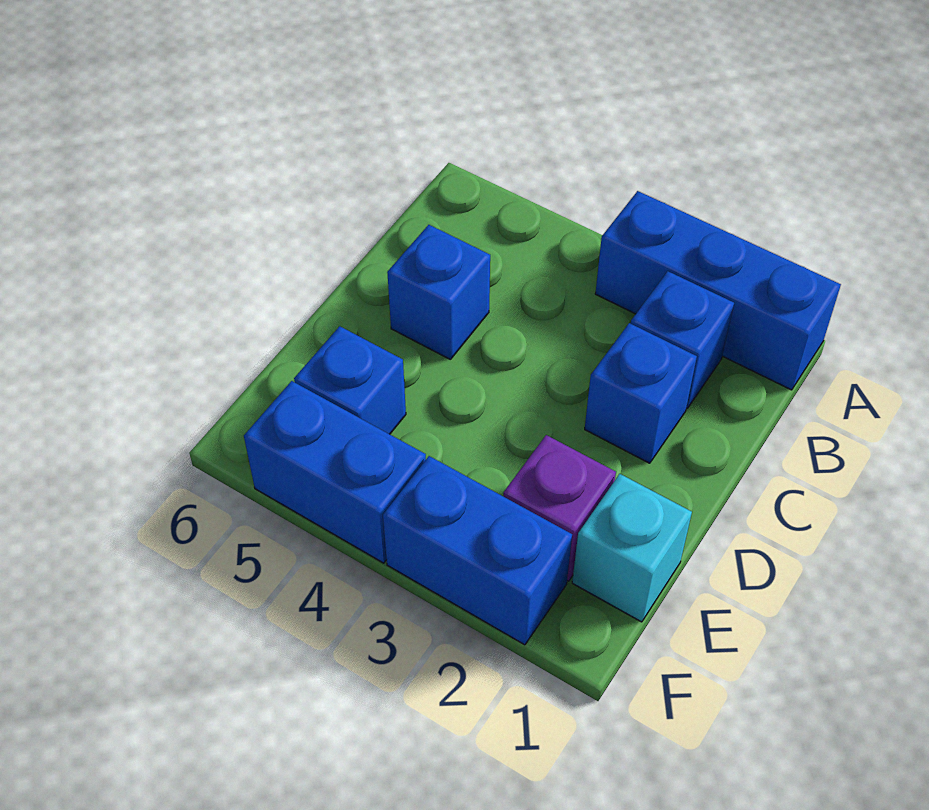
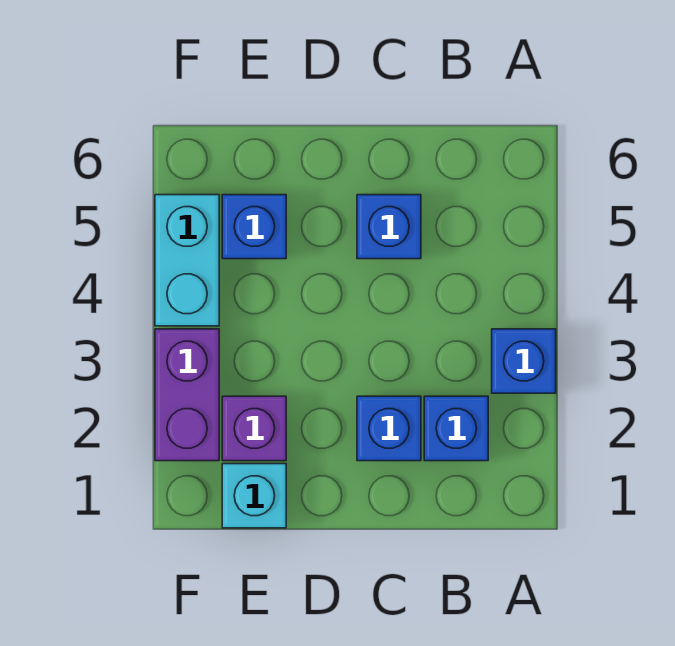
blue brick A1:A3 level 1 -> blue brick A3 level 1
blue brick F2:F3 level 1 -> purple brick F2:F3 level 1
blue brick F4:F5 level 1 -> cyan brick F4:F5 level 1

